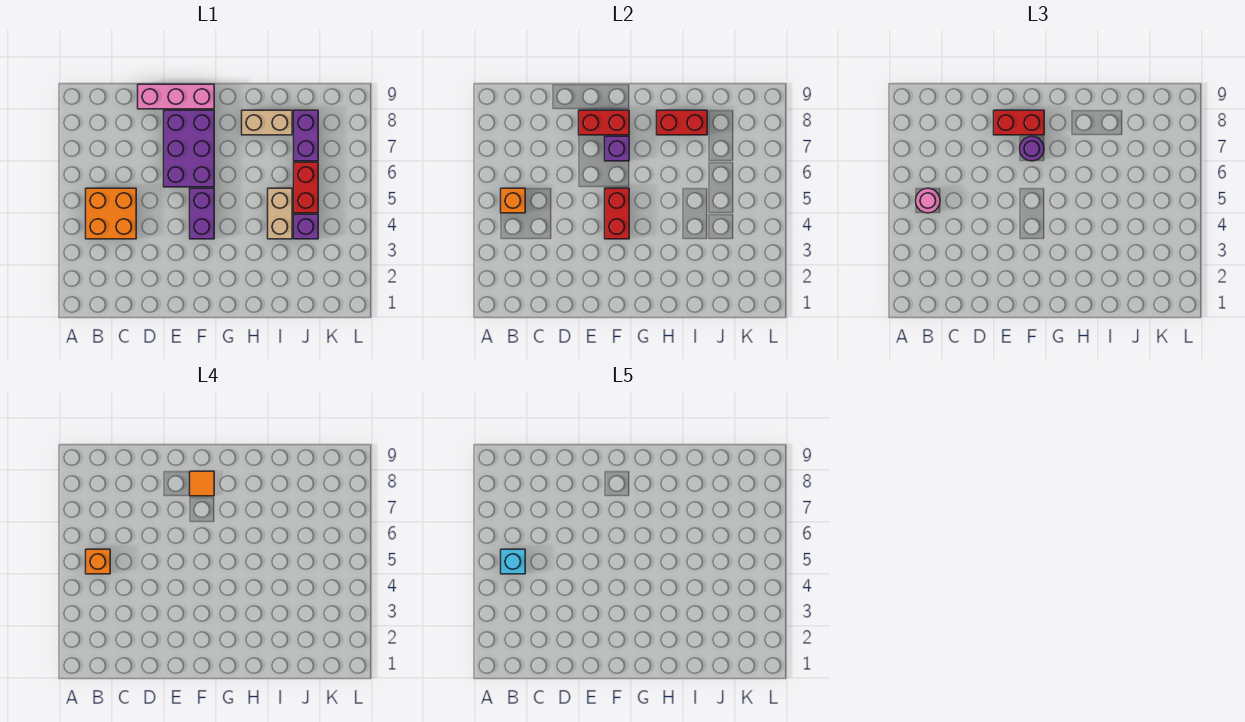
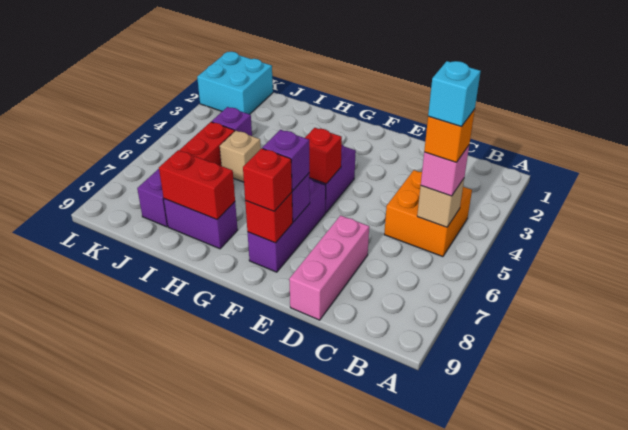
orange brick B5 level 2 -> tan brick B5 level 2
pink round brick B5 level 3 -> pink brick B5 level 3
pink brick D9:F9 level 1 -> pink brick D7:D9 level 1
purple brick E6:F8 level 1 -> purple brick F6:F8 level 1
red brick E8:F8 level 2 -> red brick F8 level 2
red brick E8:F8 level 3 -> red brick F8 level 3
red brick F4:F5 level 2 -> red brick F5 level 2
purple round brick F7 level 3 -> purple brick F7 level 3
orange tile F8 level 4 -> none
tan brick H8:I8 level 1 -> purple brick H8:I8 level 1
tan brick I4:I5 level 1 -> tan brick I5 level 1
none -> cyan brick K1:L2 level 1

